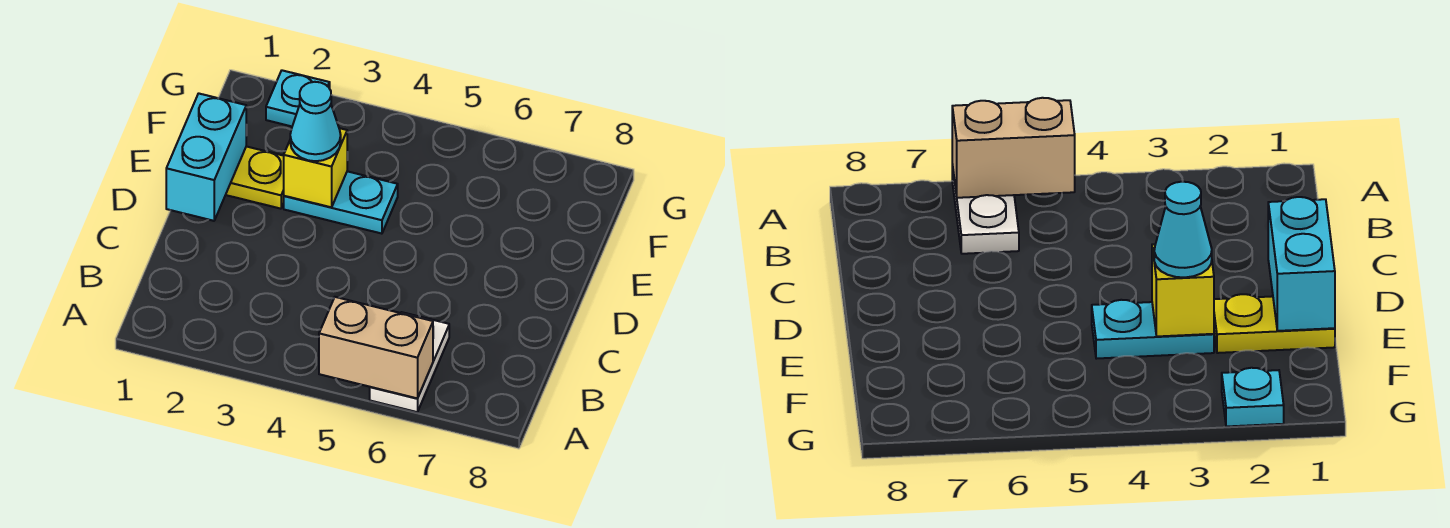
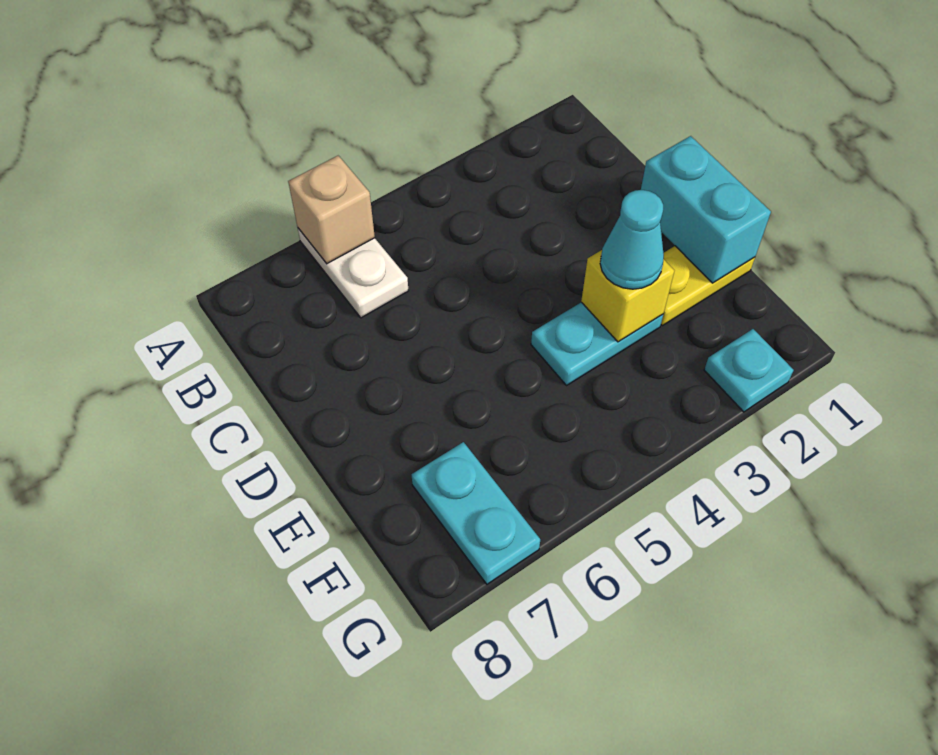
tan brick A5:A6 level 2 -> tan brick A6 level 2
none -> cyan plate F7:G7 level 1

